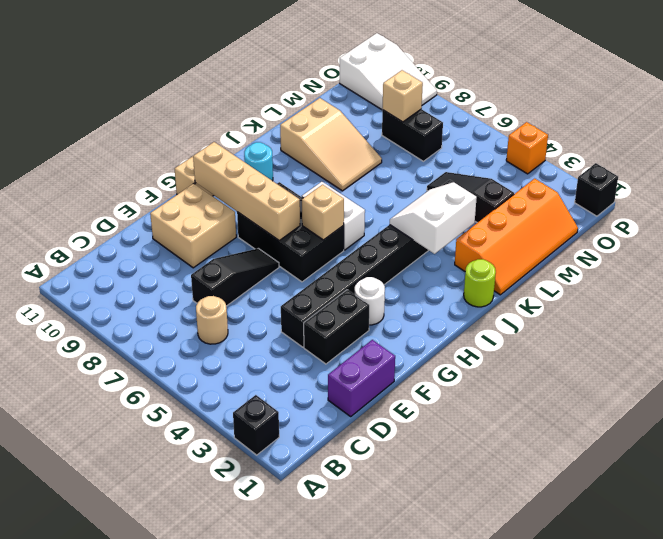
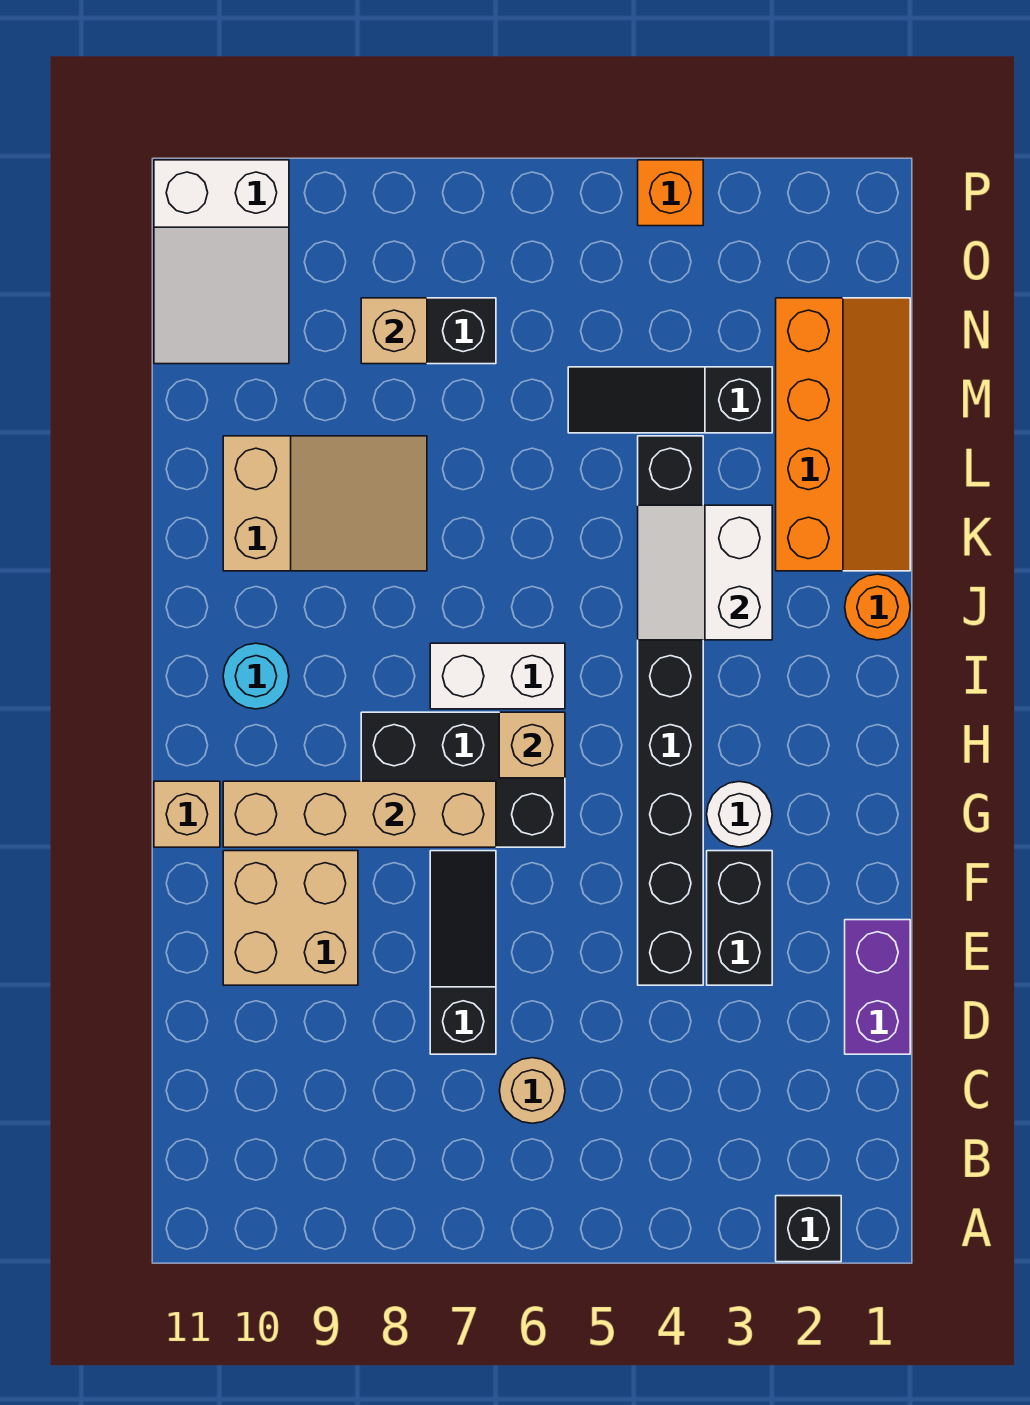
lime round brick J1 level 1 -> orange round brick J1 level 1
white slope O9:P11 level 1 top 11 -> white slope N10:P11 level 1 top P
black brick P1 level 1 -> none

